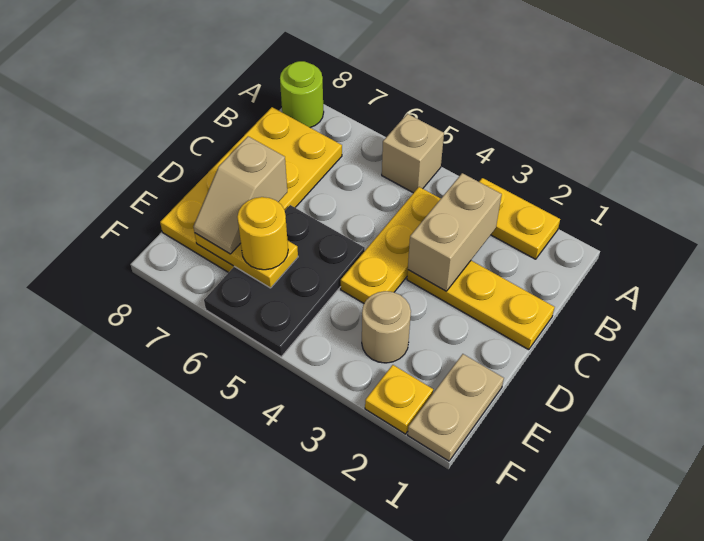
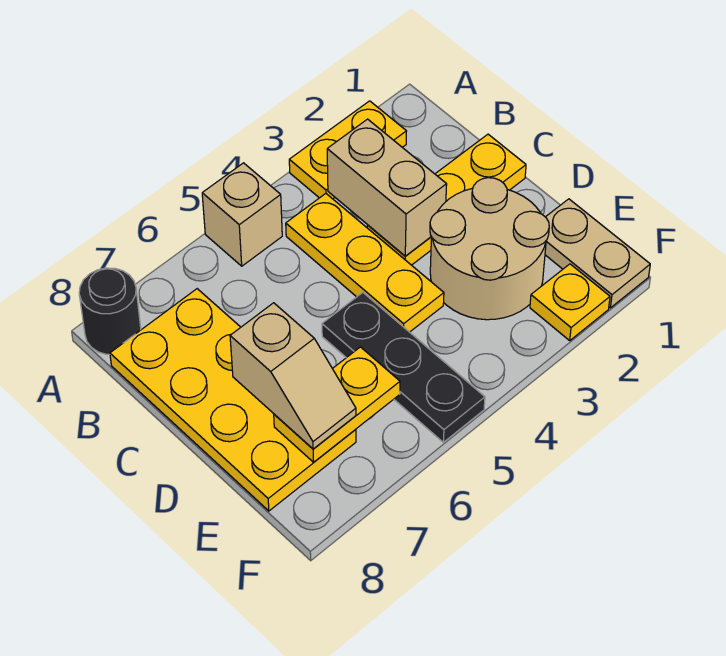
lime round brick A8 level 1 -> black round brick A8 level 1
black plate D5:F6 level 1 -> black plate D5:F5 level 1
tan round brick E3 level 1 -> tan round brick D2:E3 level 1
yellow round brick E6 level 3 -> none

